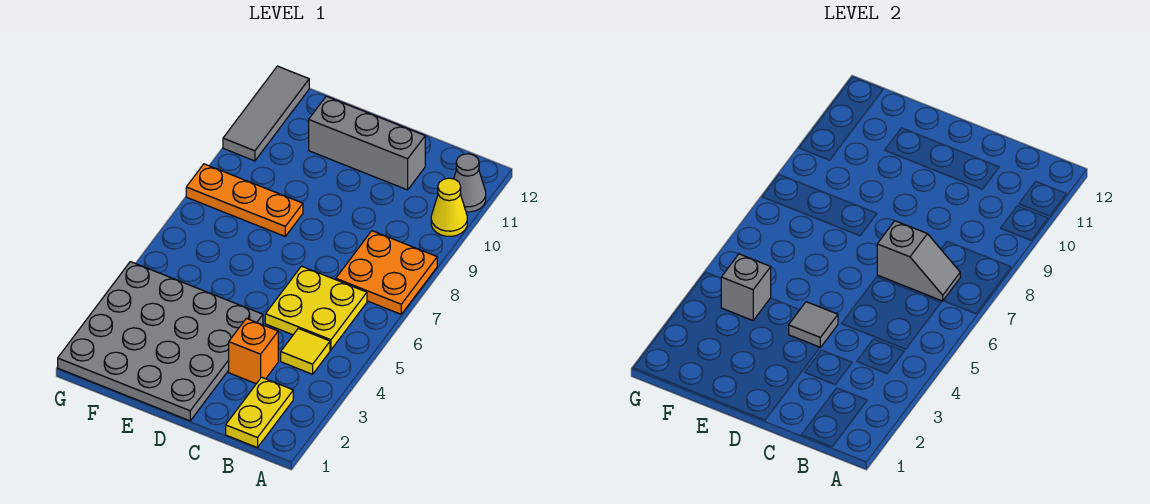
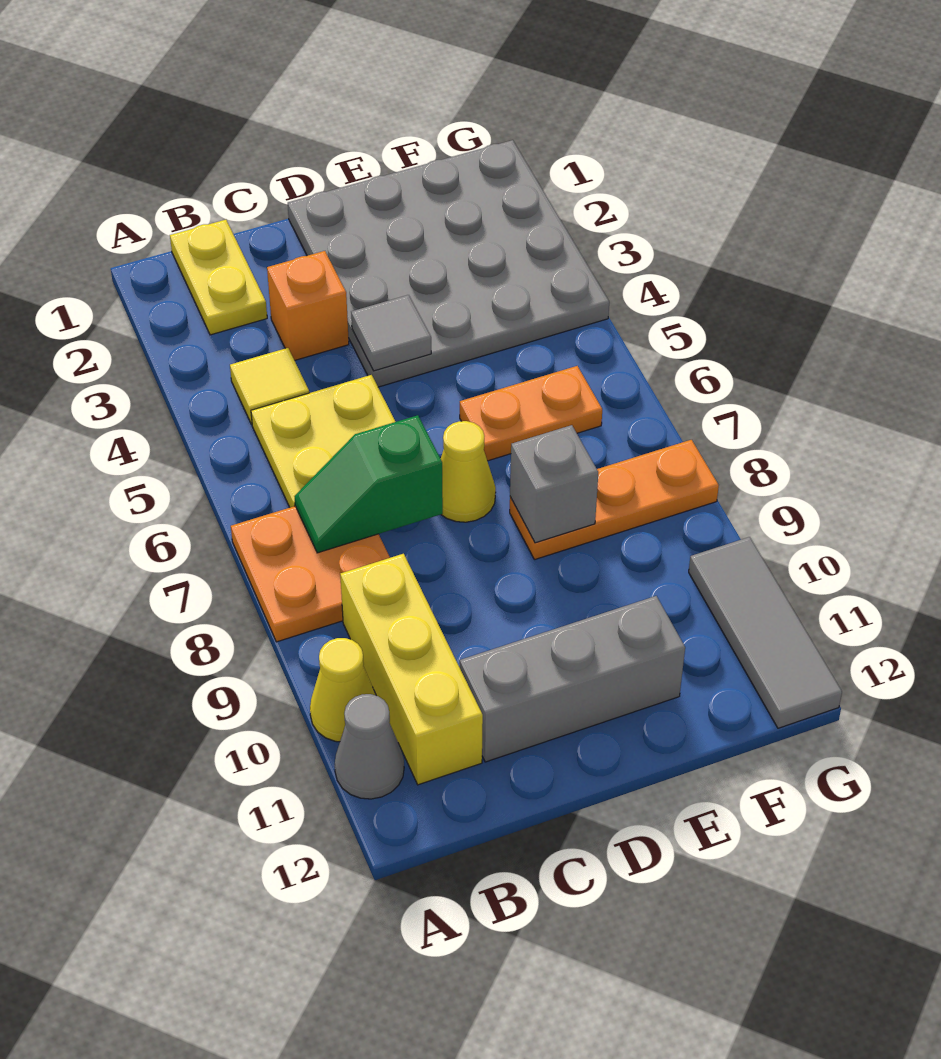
grey slope B7:C7 level 2 top C -> green slope B7:C7 level 2 top C
none -> yellow brick B9:B11 level 1
none -> yellow cone D7 level 1
none -> orange plate E6:F6 level 1
grey brick F4 level 2 -> grey brick E8 level 2

